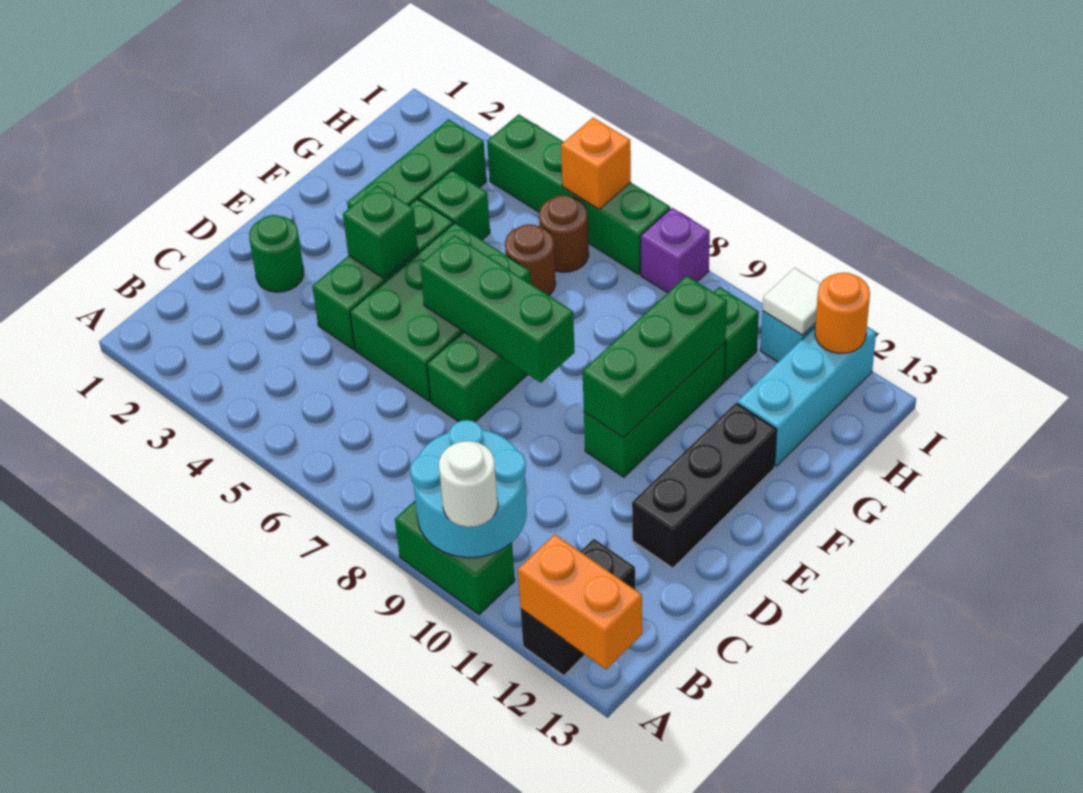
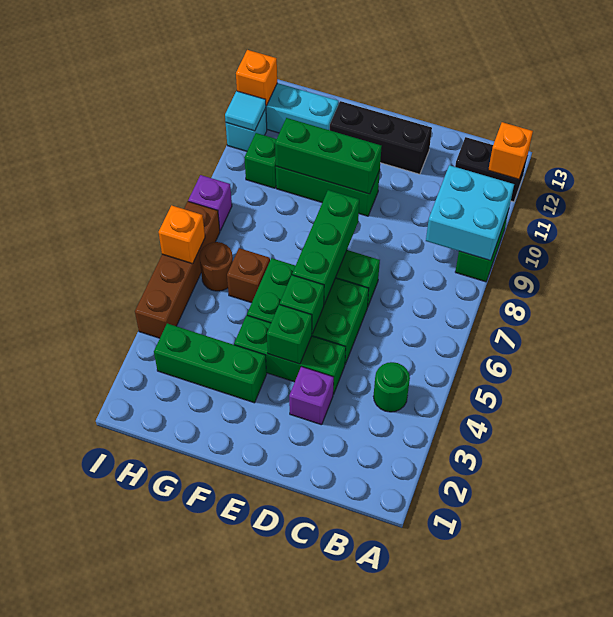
cyan round brick A9:B10 level 2 -> cyan brick A9:B10 level 2
white round brick A10 level 3 -> none
orange brick A12:A13 level 2 -> orange brick A12 level 2
green round brick D2 level 1 -> green round brick B4 level 1
none -> purple brick D3 level 1
green brick G4 level 1 -> green brick E5 level 2
brown round brick G6 level 1 -> brown brick G6 level 1
green brick I4:I7 level 1 -> brown brick I4:I7 level 1
white tile I11 level 2 -> cyan tile I11 level 2
orange round brick I12 level 2 -> orange brick I12 level 2

